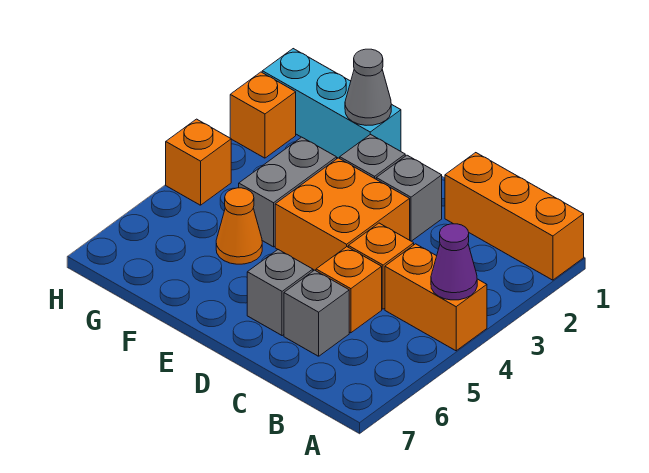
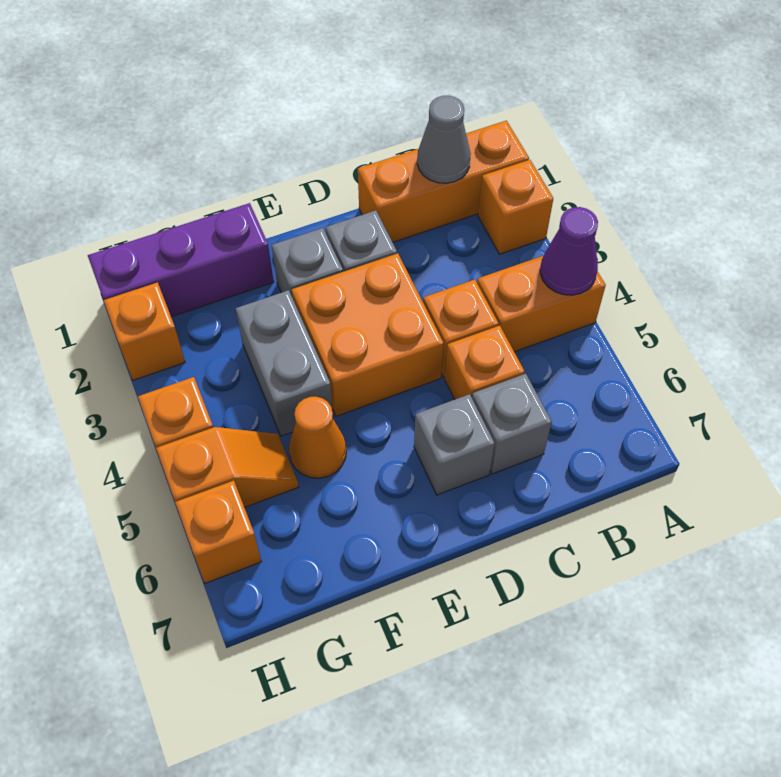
none -> orange brick A2 level 1
cyan brick F1:H1 level 1 -> purple brick F1:H1 level 1
grey cone F1 level 2 -> grey cone B1 level 2
none -> orange slope G5:H5 level 1 top H
none -> orange brick H6 level 1

